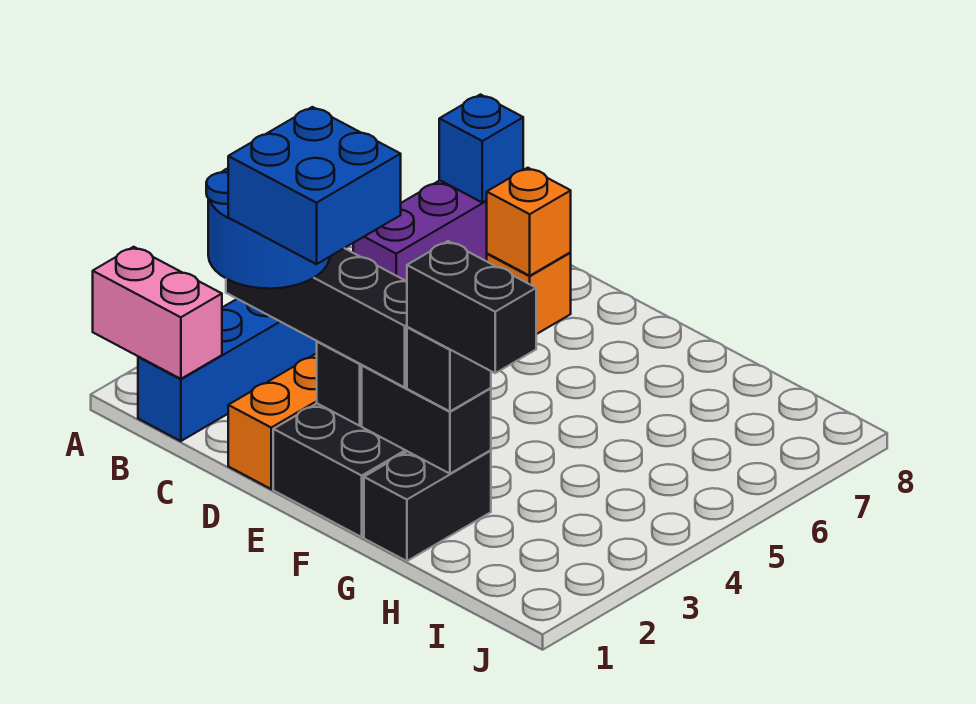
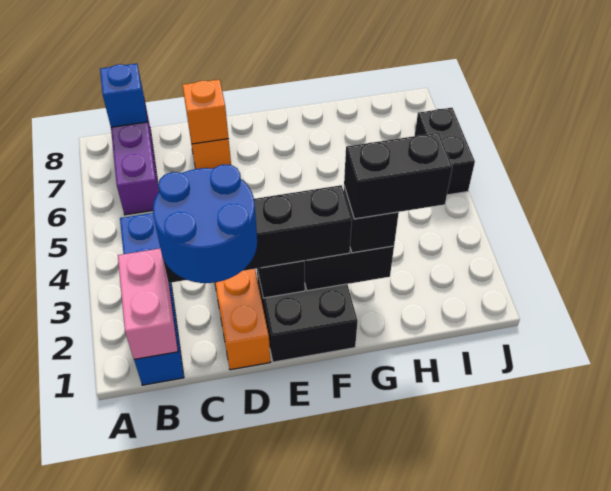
pink brick A1:B1 level 2 -> pink brick B1:B2 level 2
blue brick D1:E2 level 5 -> none
black brick G1:G2 level 1 -> black brick J5:J6 level 1

